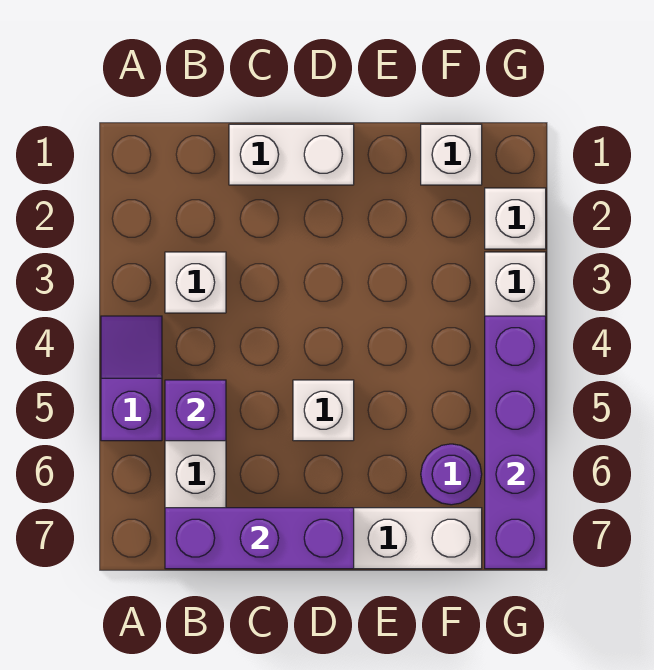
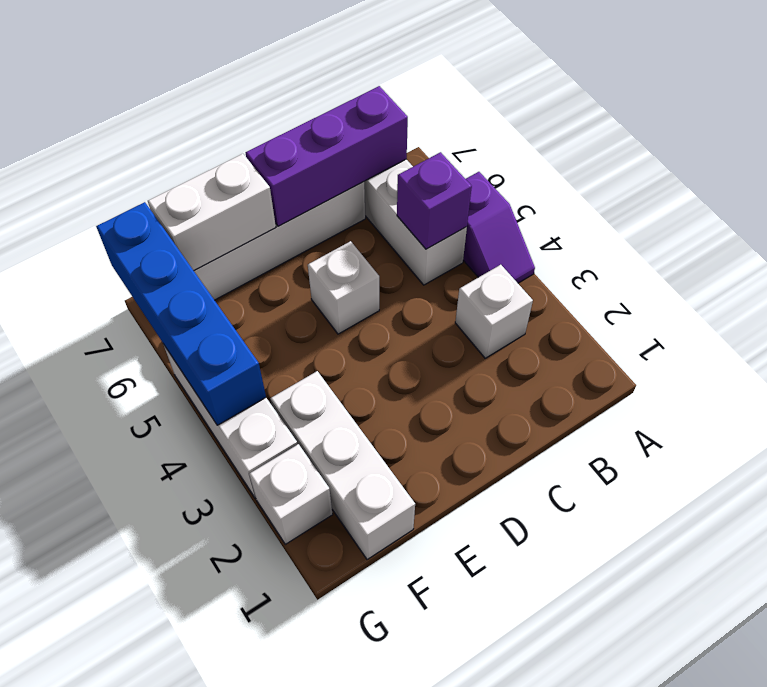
white brick C1:D1 level 1 -> white brick E7:F7 level 2
white brick F1 level 1 -> white brick F1:F3 level 1
purple round brick F6 level 1 -> none
purple brick G4:G7 level 2 -> blue brick G4:G7 level 2

